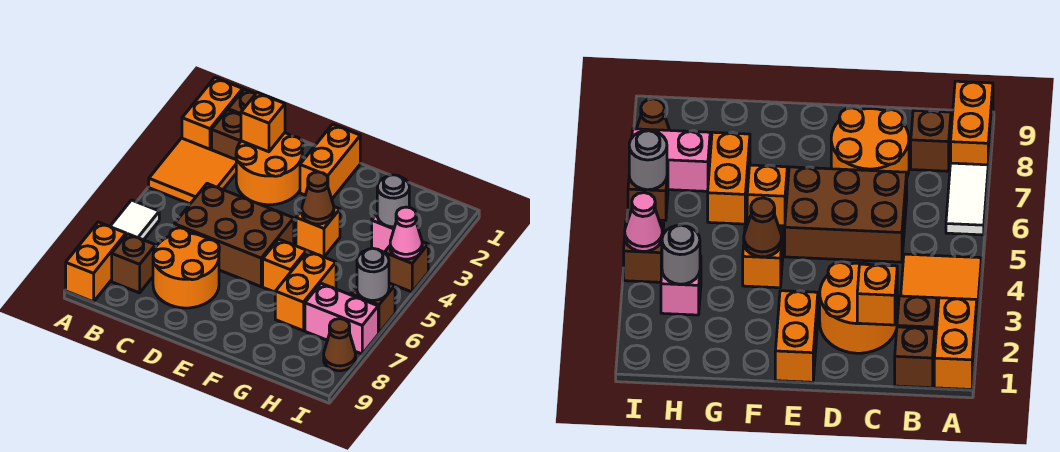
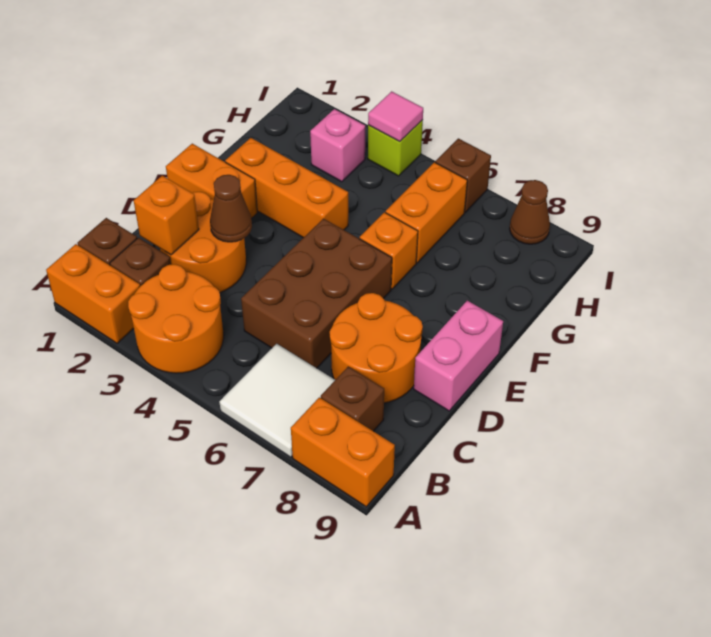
orange tile A3:B4 level 1 -> orange round brick A3:B4 level 1
white tile A6:A7 level 1 -> white tile A6:B7 level 1
orange brick F4 level 1 -> orange brick F2:F4 level 1
brown cone F4 level 2 -> brown cone D3 level 2
orange brick G6:G7 level 1 -> orange brick G6:H6 level 1
grey round brick H3 level 2 -> none
pink brick H7:I7 level 1 -> pink brick D9:E9 level 1
brown brick I4 level 1 -> lime brick I4 level 1
pink cone I4 level 2 -> pink tile I4 level 2
grey round brick I6 level 2 -> none

